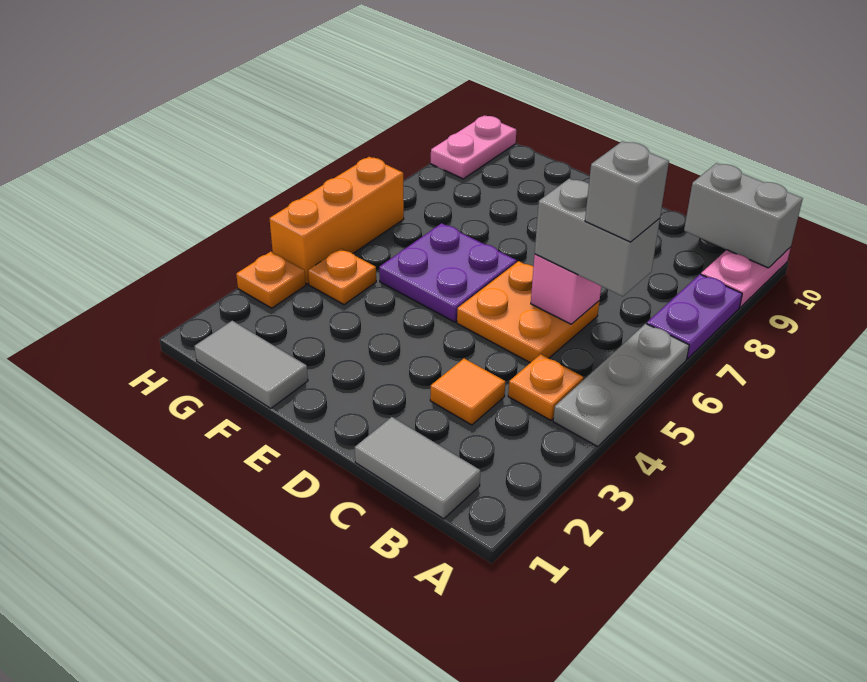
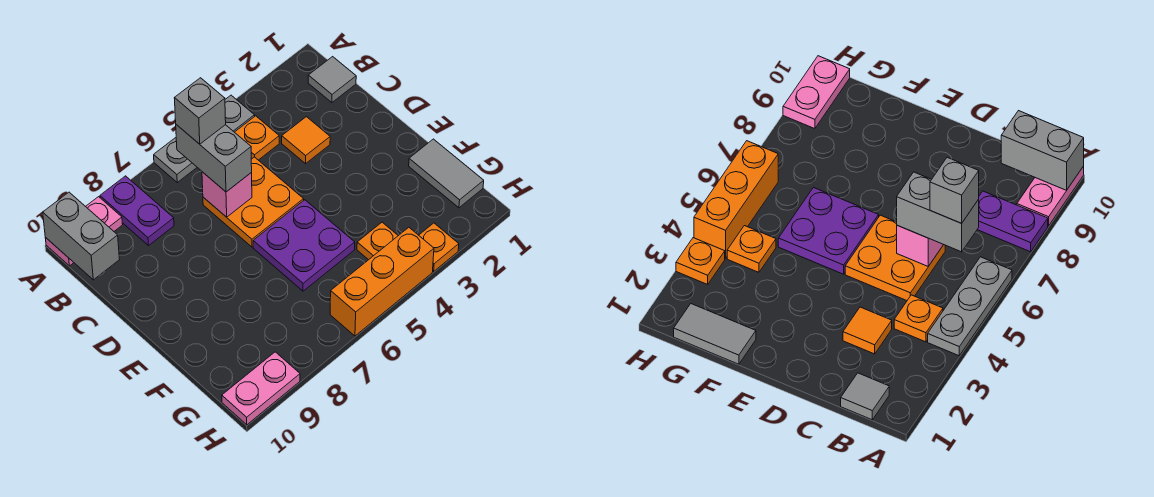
purple plate A7:A8 level 1 -> purple plate A8:B8 level 1
grey tile B1:C1 level 1 -> grey tile B1 level 1

